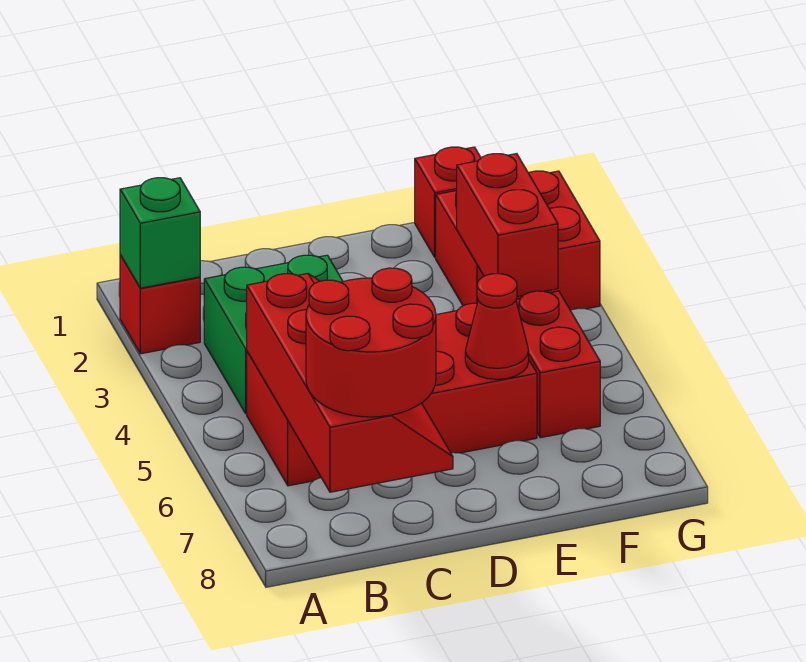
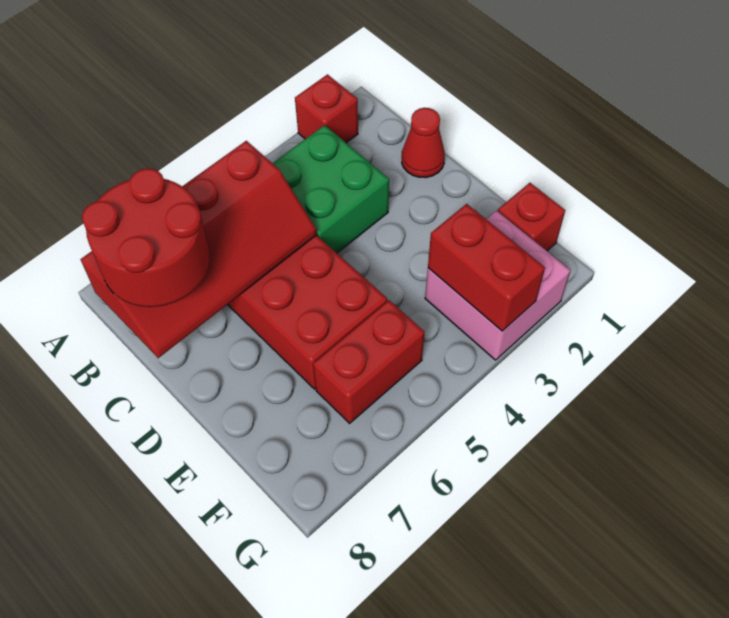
green brick A2 level 2 -> none
red cone E6 level 2 -> red cone C1 level 1
red brick F2:G3 level 1 -> pink brick F2:G3 level 1
red brick F3:F4 level 2 -> red brick F3:G3 level 2

